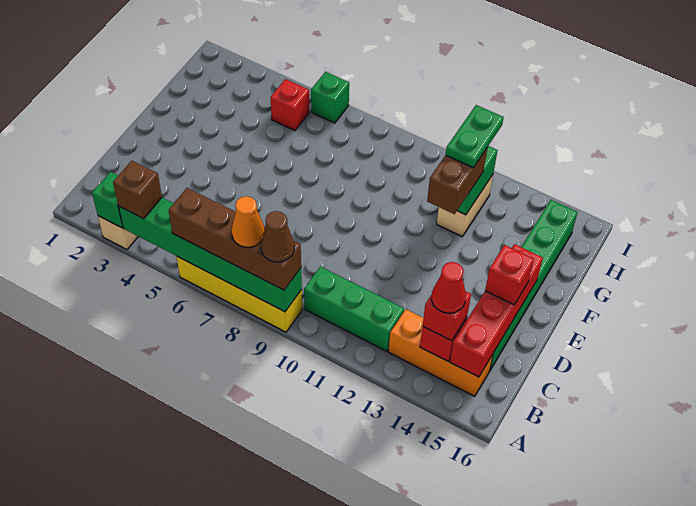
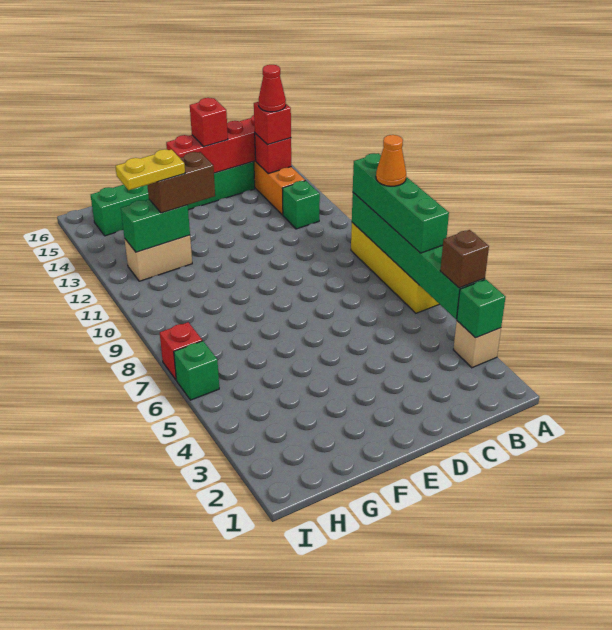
brown brick A6:A9 level 3 -> green brick A6:A9 level 3
brown cone A9 level 4 -> none
green brick B10:B12 level 1 -> green brick B12 level 1
green plate G12:H12 level 4 -> yellow plate G12:H12 level 4
red brick H5 level 1 -> red brick I7 level 1

